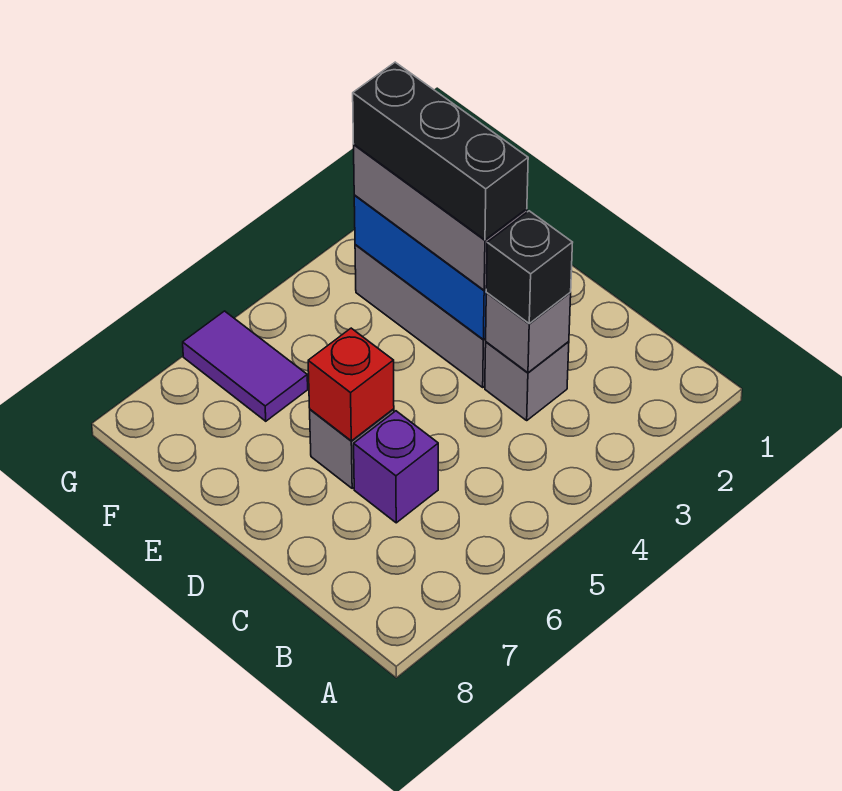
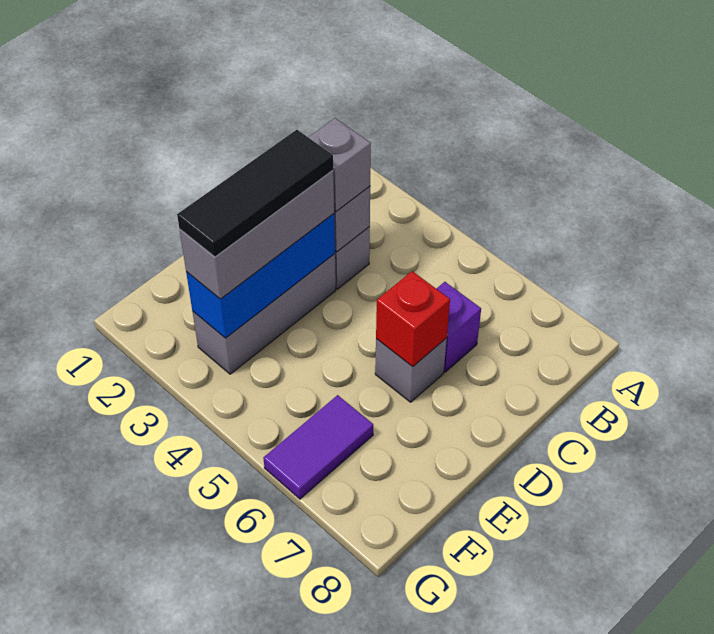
black brick C3 level 3 -> grey brick C3 level 3
black brick D3:F3 level 4 -> black tile D3:F3 level 4

